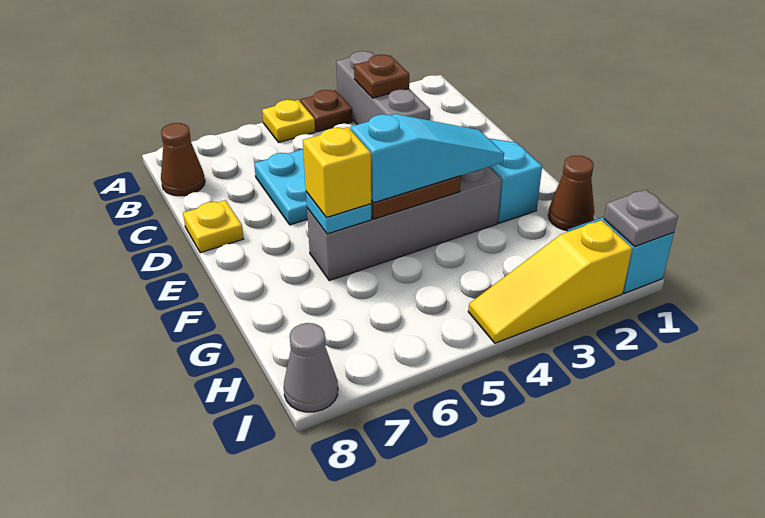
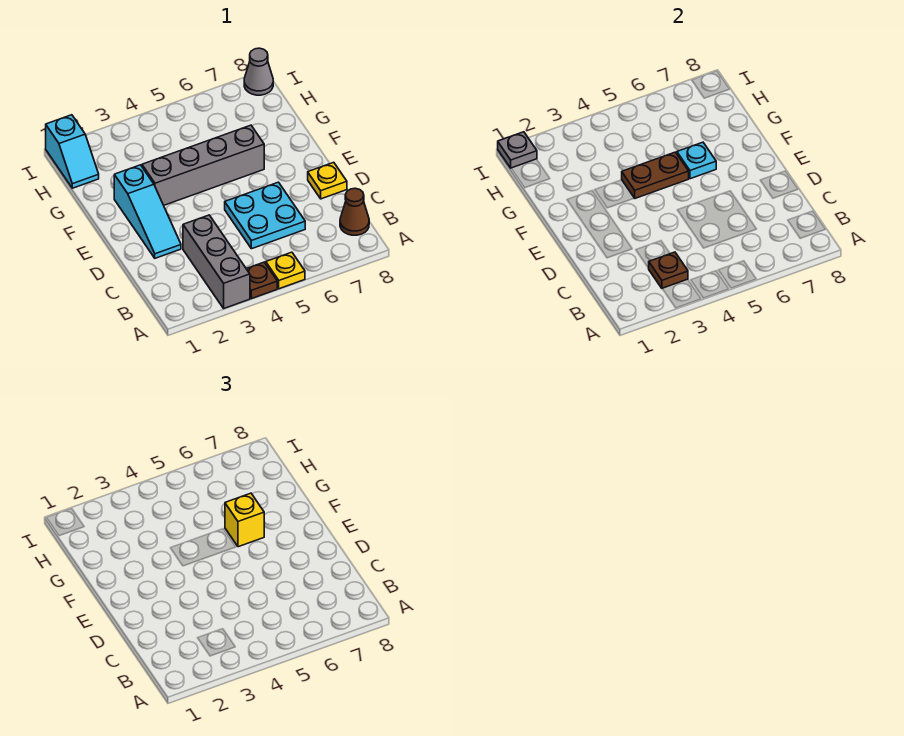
cyan slope F3:F5 level 3 top 5 -> none
brown cone G1 level 1 -> none
yellow slope I2:I4 level 1 top 2 -> none

